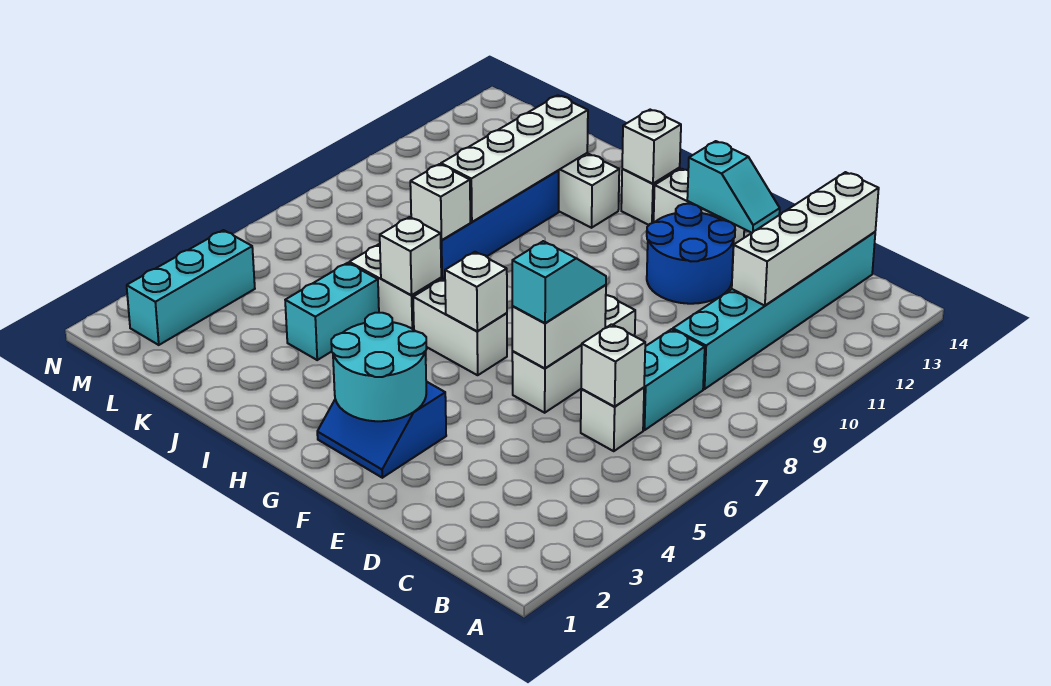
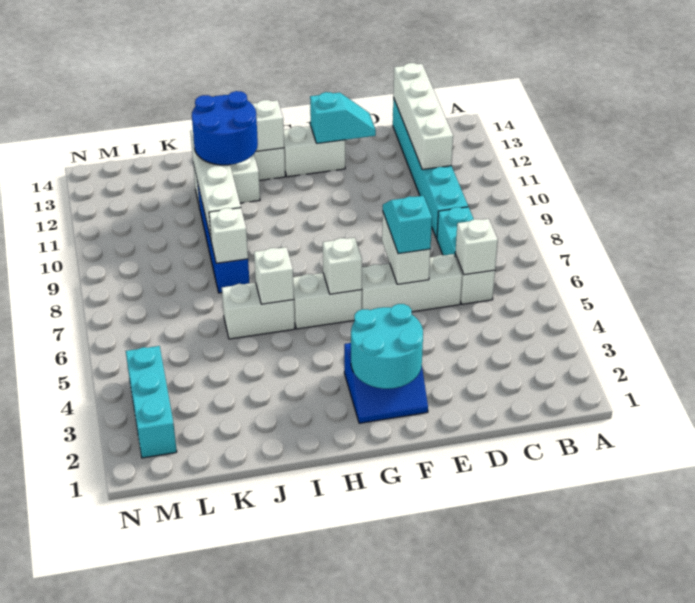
white brick E6:E8 level 1 -> white brick D6:F6 level 1
blue round brick E11:F12 level 1 -> blue round brick I11:J12 level 3
cyan brick J4:J5 level 1 -> none

